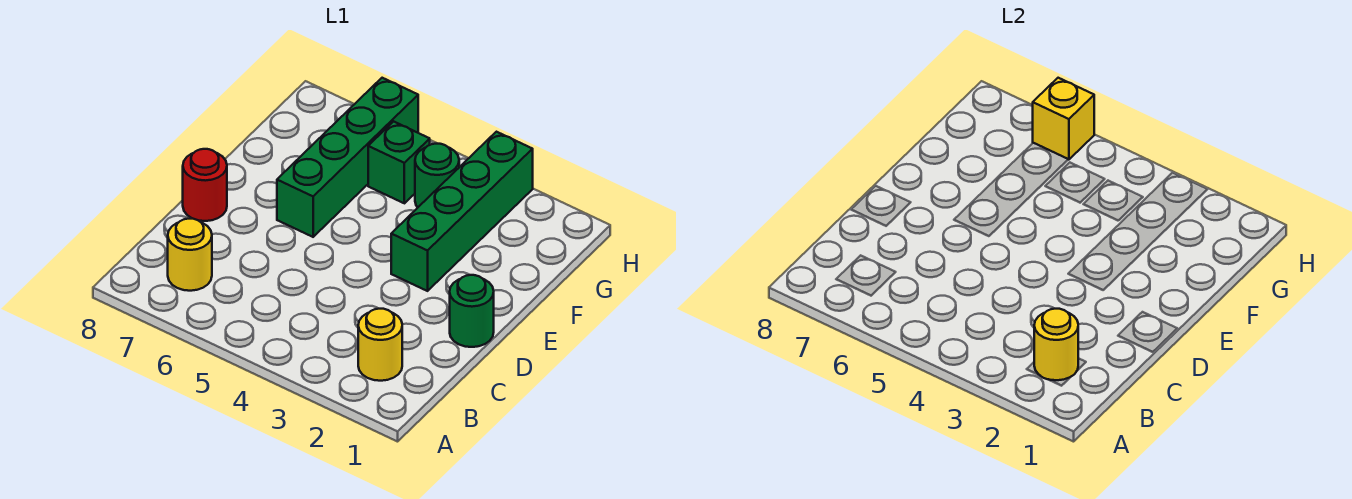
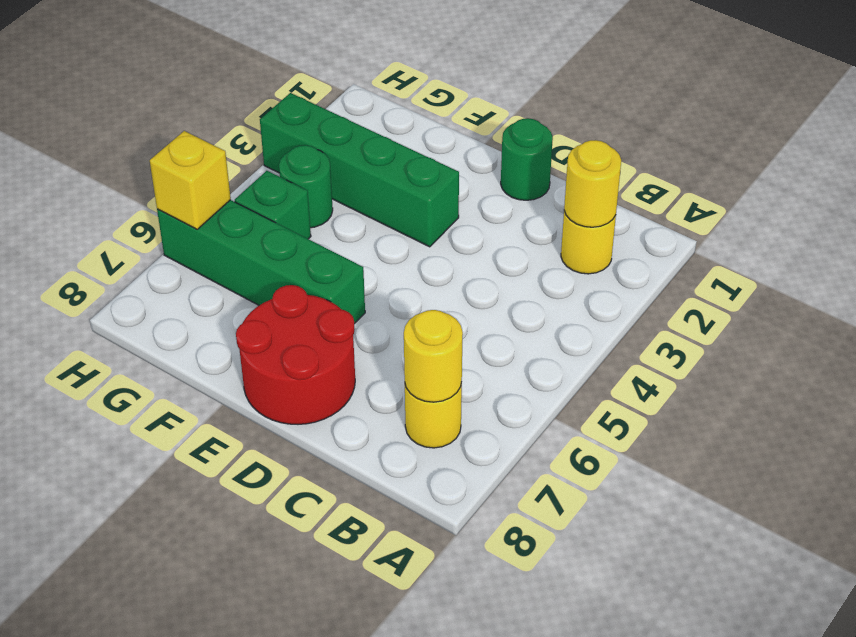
none -> yellow round brick B7 level 2
red round brick D8 level 1 -> red round brick D7:E8 level 1

